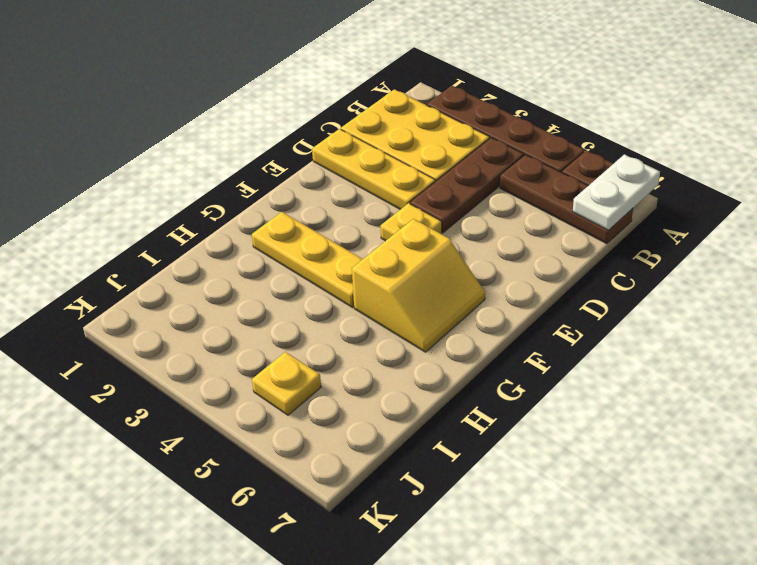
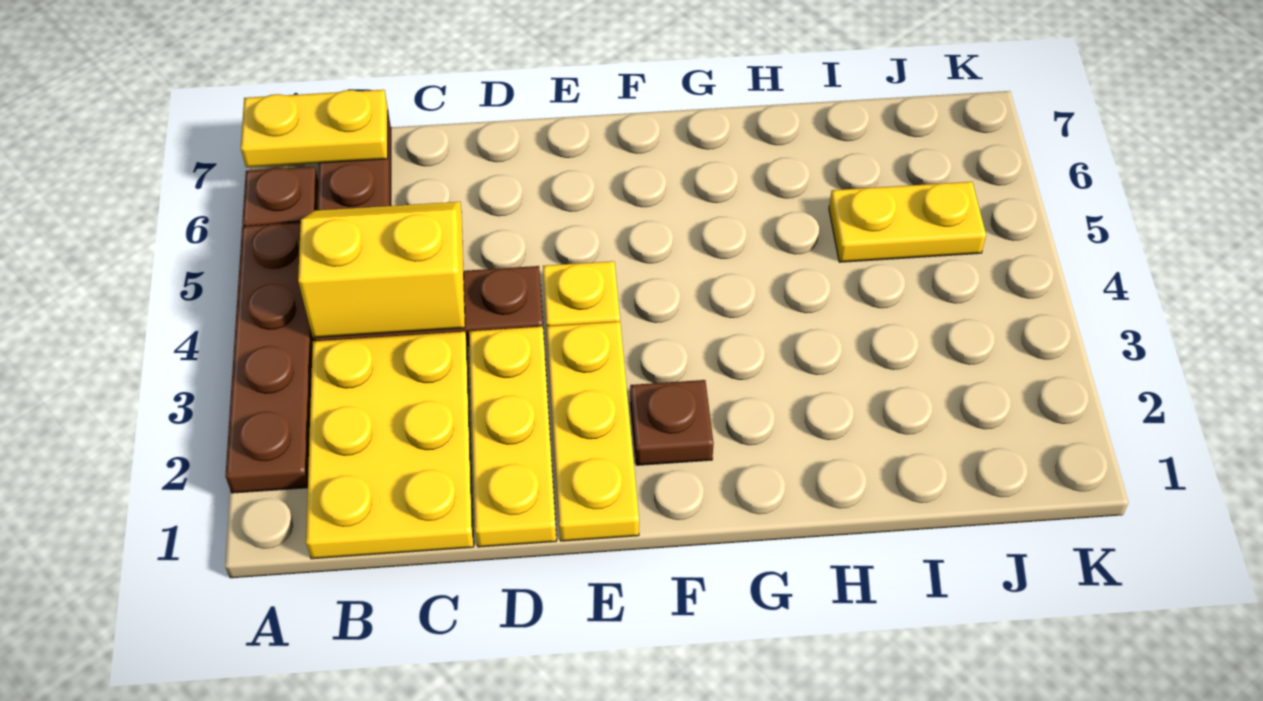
white plate A7:B7 level 2 -> yellow plate A7:B7 level 2
none -> brown plate F2 level 1
yellow slope F5:G6 level 1 top 5 -> yellow slope B4:C5 level 2 top 4
yellow plate G2:G4 level 1 -> yellow plate E1:E3 level 1
yellow plate J5 level 1 -> yellow plate I5:J5 level 1

